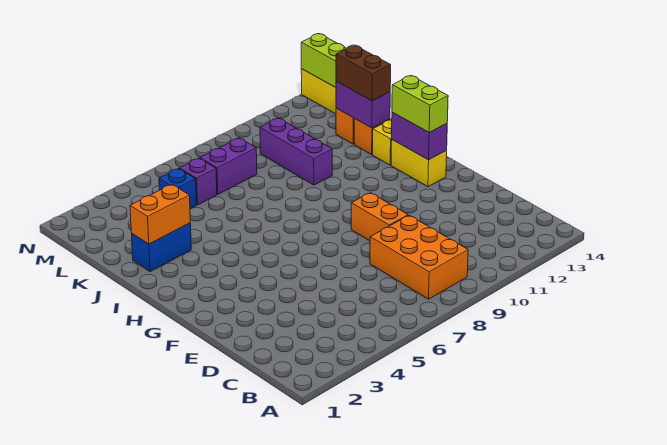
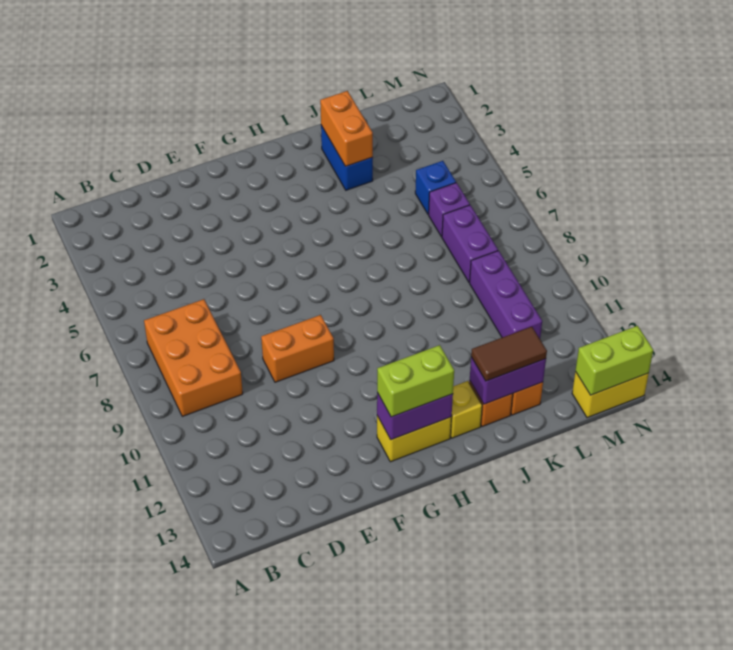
orange brick B8:D9 level 1 -> orange brick B7:C9 level 1
purple brick J10:L10 level 1 -> purple brick L9:L11 level 1
brown brick J13:K13 level 3 -> brown tile J13:K13 level 3

